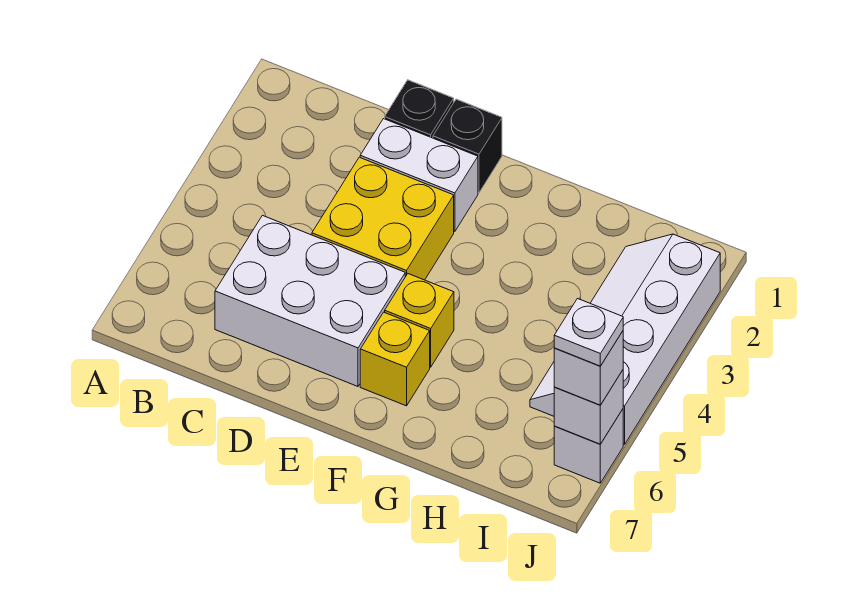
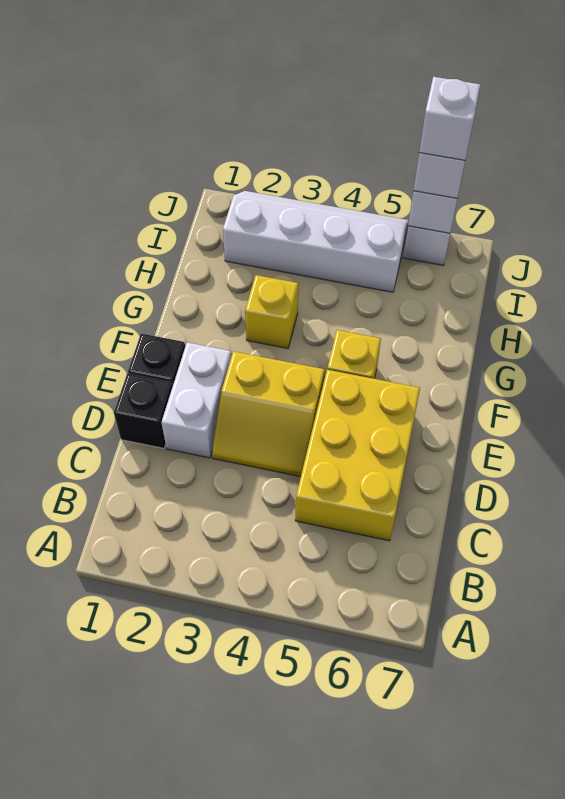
white brick C5:E6 level 1 -> yellow brick C5:E6 level 1
yellow brick D3:E4 level 1 -> yellow slope D3:E4 level 1 top E
yellow brick F6 level 1 -> yellow brick G3 level 1
white slope I2:J5 level 1 top J -> white slope I2:J5 level 1 top I
white plate J6 level 4 -> white brick J6 level 4

